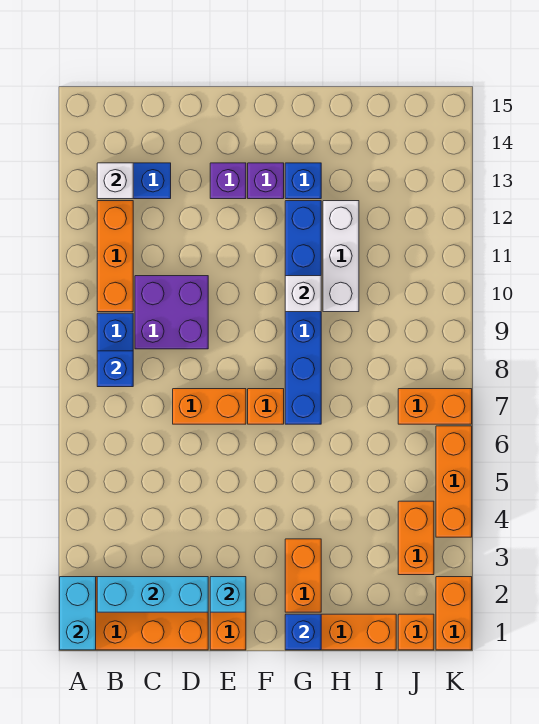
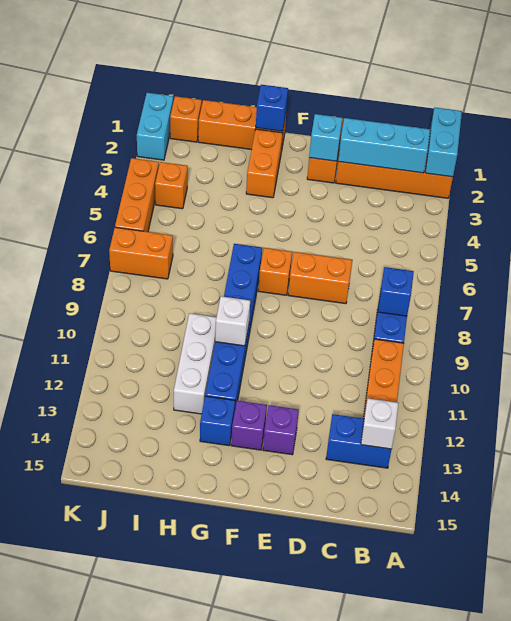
purple brick C9:D10 level 1 -> none
orange brick J3:J4 level 1 -> orange brick J4 level 1
orange brick K1:K2 level 1 -> cyan brick K1:K2 level 1

